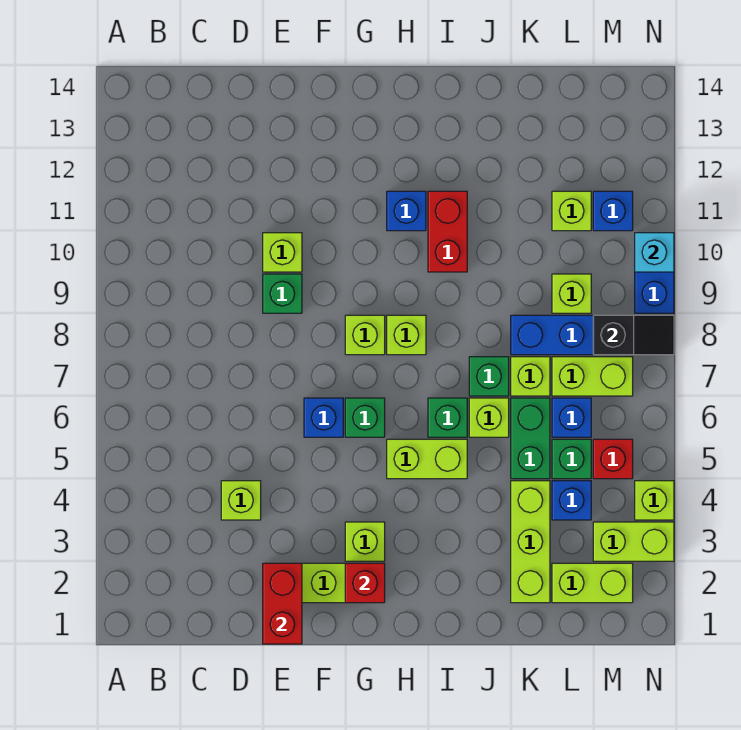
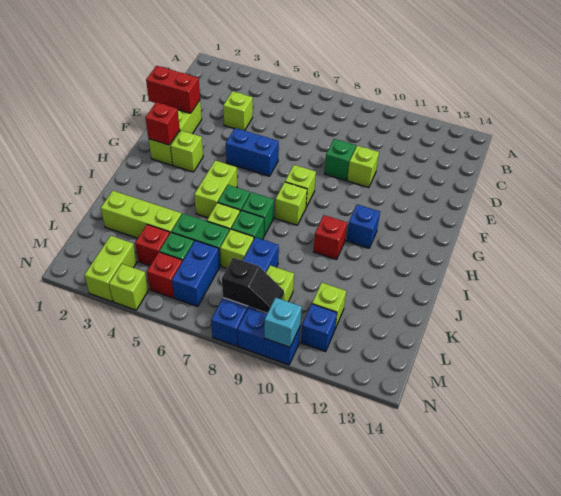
blue brick F6 level 1 -> blue brick F5:F6 level 1
green brick G6 level 1 -> green brick I7 level 1
red brick I10:I11 level 1 -> red brick I10 level 1
lime brick L2:M2 level 1 -> none
blue brick L4 level 1 -> red brick L4 level 1
blue brick L6 level 1 -> blue brick L6:M6 level 1
lime brick L7:M7 level 1 -> none
black slope M8:N8 level 2 top M -> black slope M8:M9 level 2 top 8

